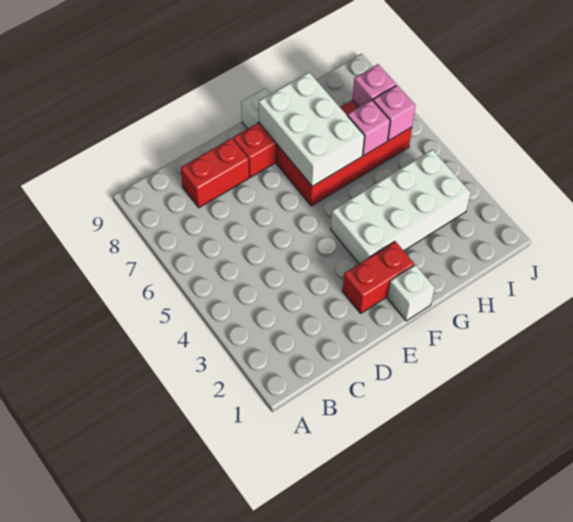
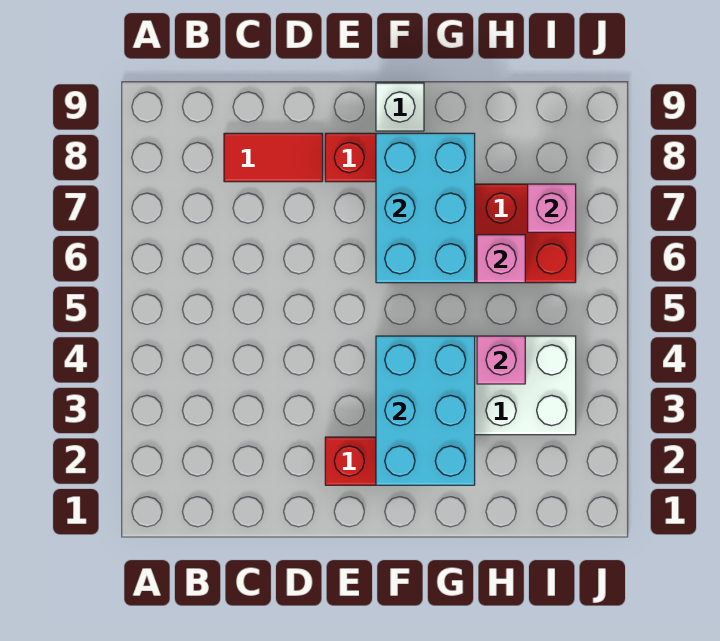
red brick C8:D8 level 1 -> red tile C8:D8 level 1
white brick F1 level 1 -> none
none -> cyan brick F2:G4 level 2
white brick F6:G8 level 2 -> cyan brick F6:G8 level 2
pink brick I6 level 2 -> pink brick H4 level 2

